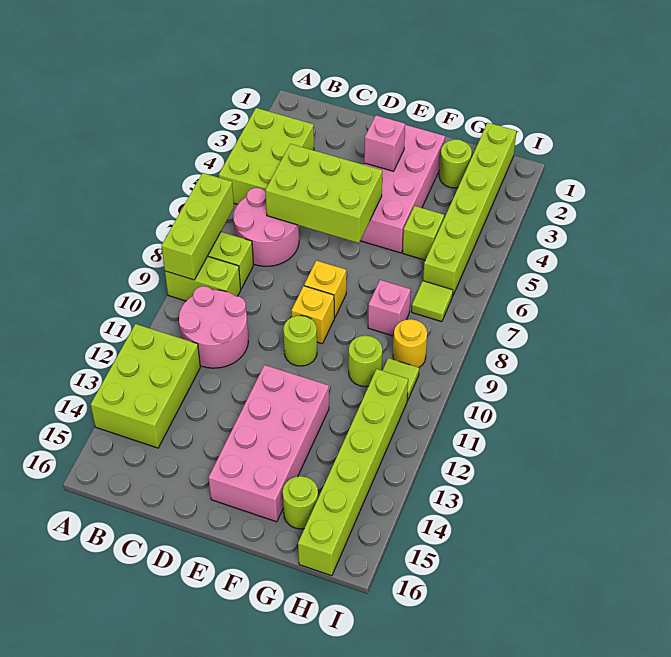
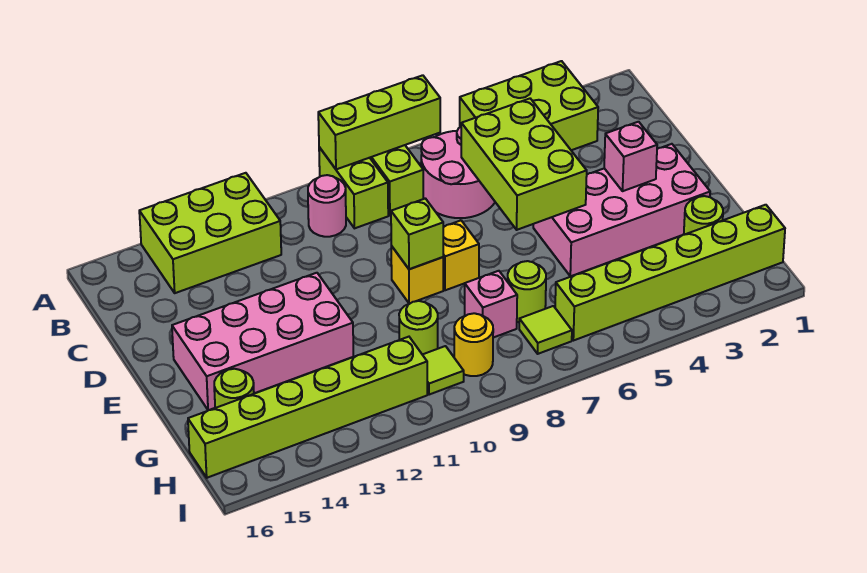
pink round brick B10:C11 level 1 -> pink round brick B10 level 1
lime round brick E10 level 1 -> lime round brick G7 level 1
lime brick G5 level 1 -> lime brick E9 level 2

